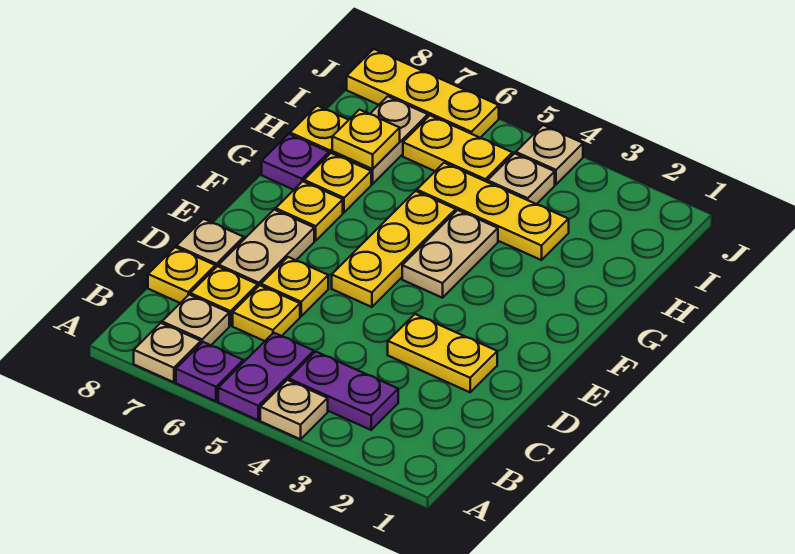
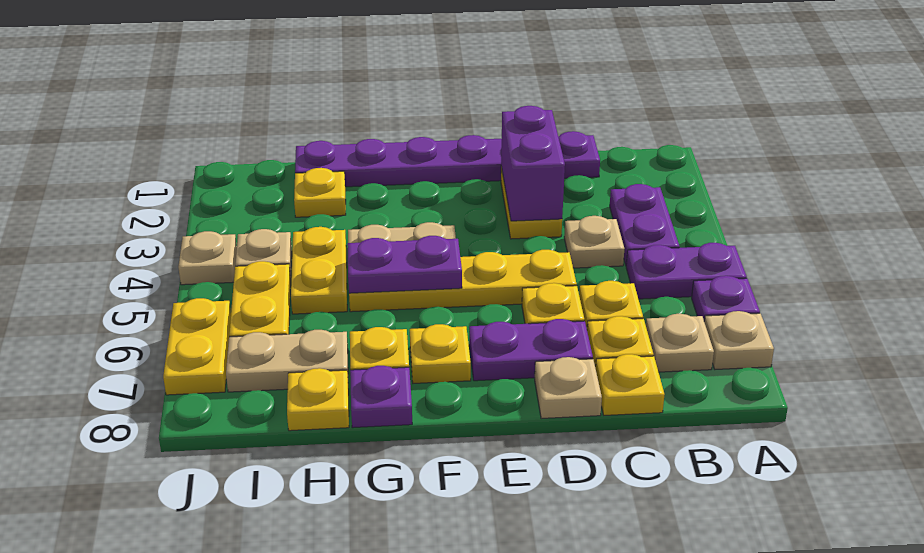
tan plate A4 level 1 -> tan plate C4 level 1
none -> purple plate C1:H1 level 1
none -> purple brick D2:D3 level 2
tan plate D7:E7 level 1 -> purple plate D7:E7 level 1
yellow plate E5:G5 level 1 -> yellow plate D5:G5 level 1
none -> purple plate F5:G5 level 2
yellow plate H3:H5 level 1 -> yellow plate H4:H5 level 1
yellow plate H7 level 2 -> yellow plate H2 level 1
yellow plate J6:J8 level 1 -> yellow plate J6:J7 level 1

